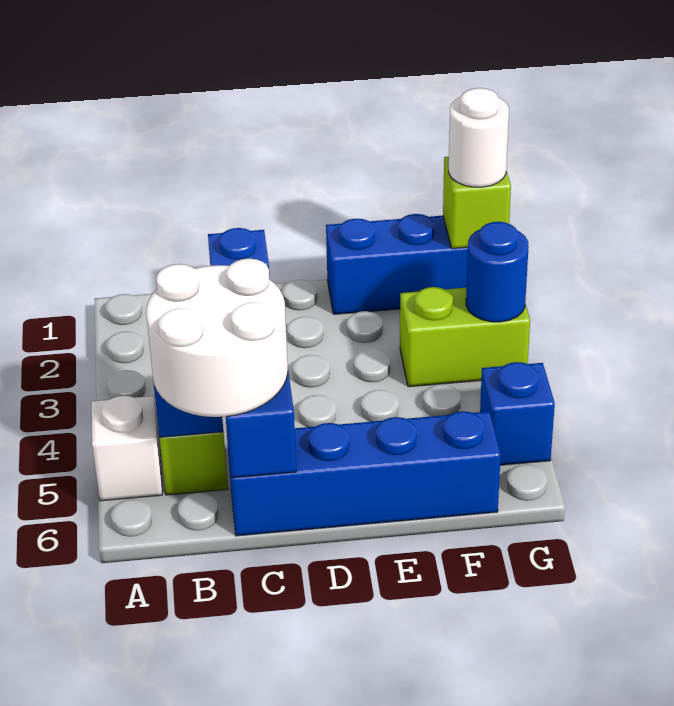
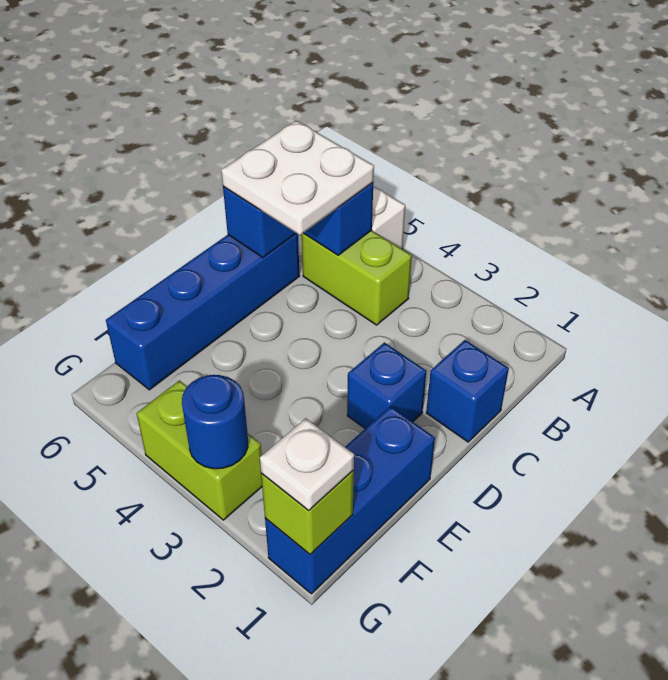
white round brick B5:C6 level 3 -> white plate B5:C6 level 3
lime brick F3:G3 level 1 -> lime brick G3:G4 level 1
white round brick G1 level 3 -> white plate G1 level 3
blue brick G5 level 1 -> blue brick D2 level 1

